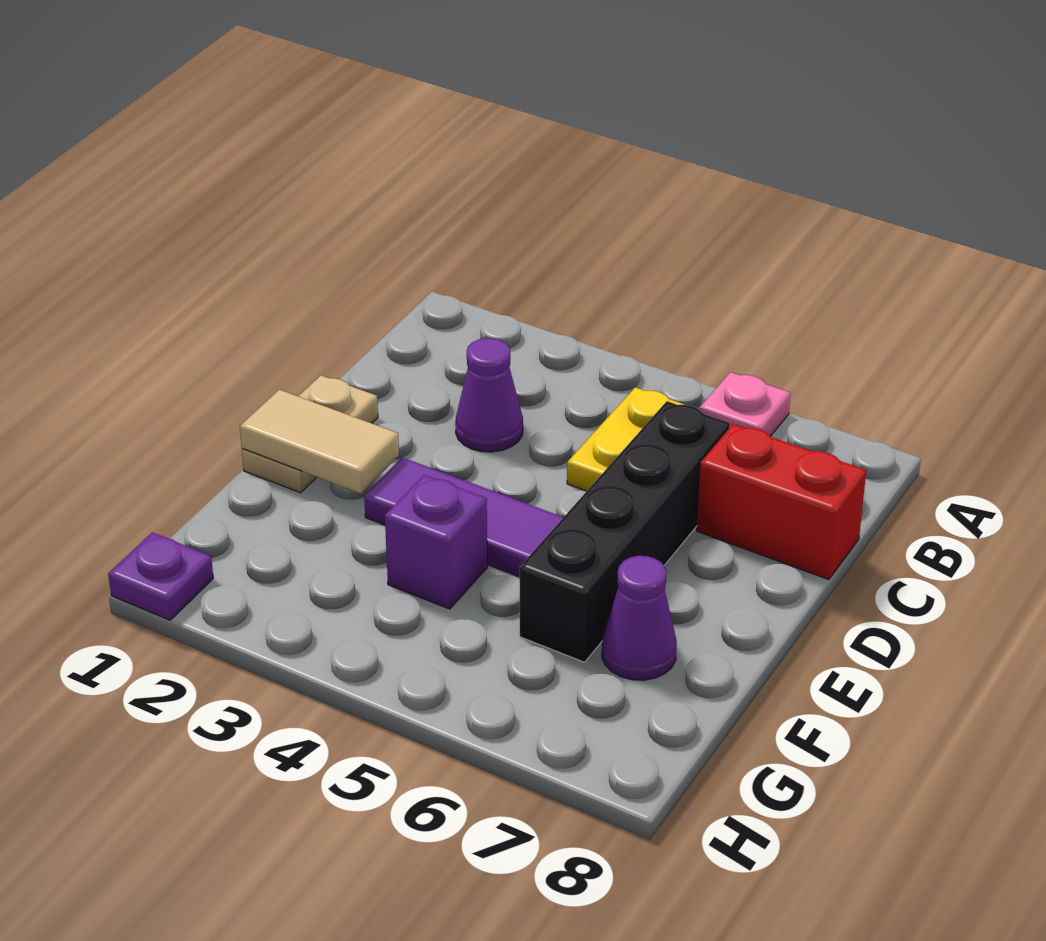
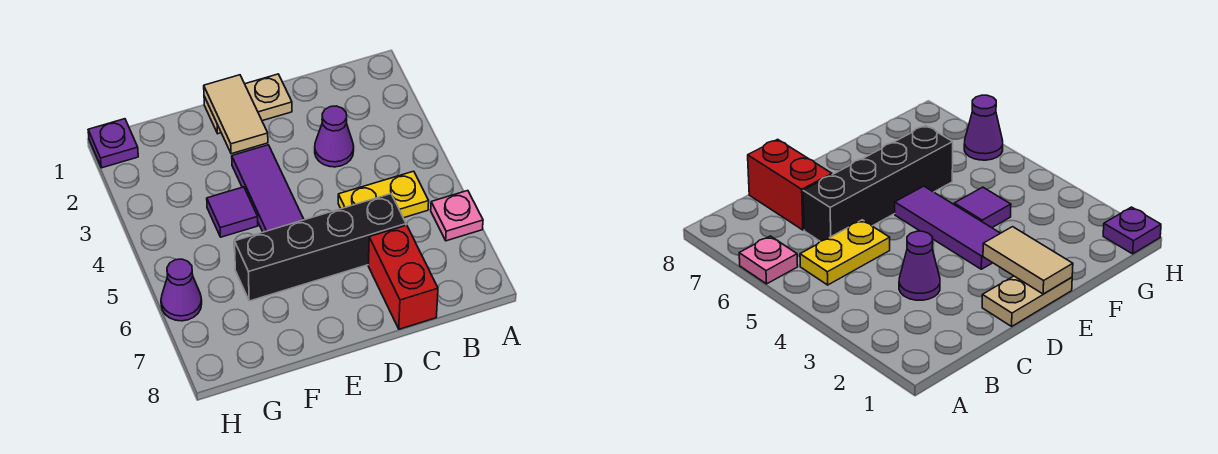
purple brick F4 level 1 -> purple tile F4 level 1
purple cone F7 level 1 -> purple cone H6 level 1

